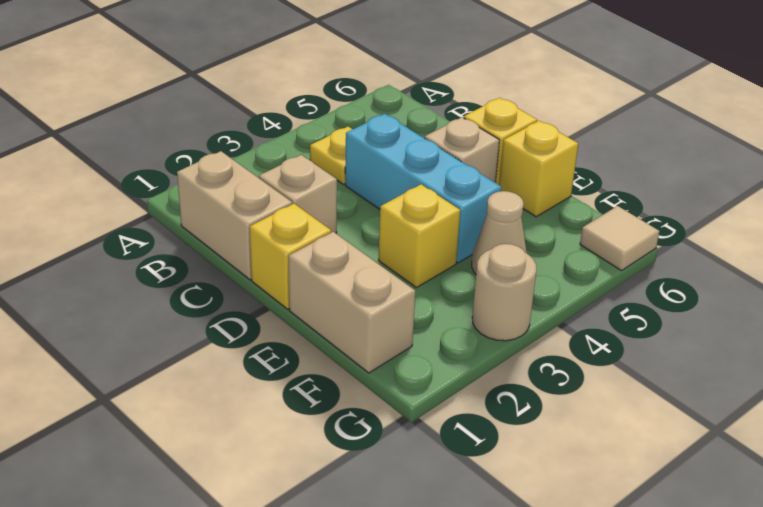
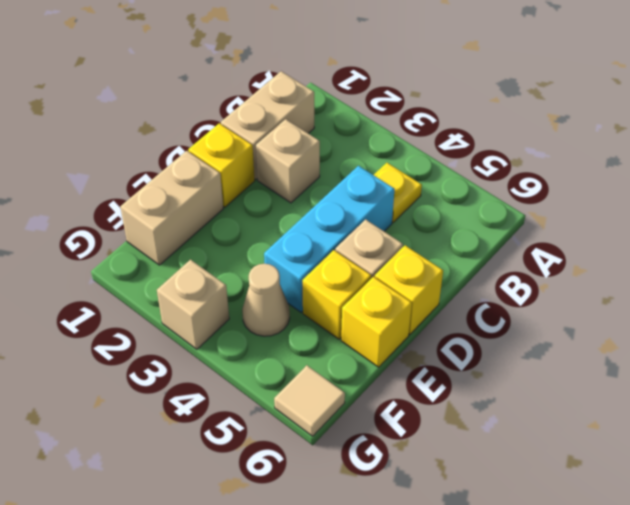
yellow brick E3 level 1 -> yellow brick E5 level 1
tan round brick G3 level 1 -> tan brick G3 level 1

